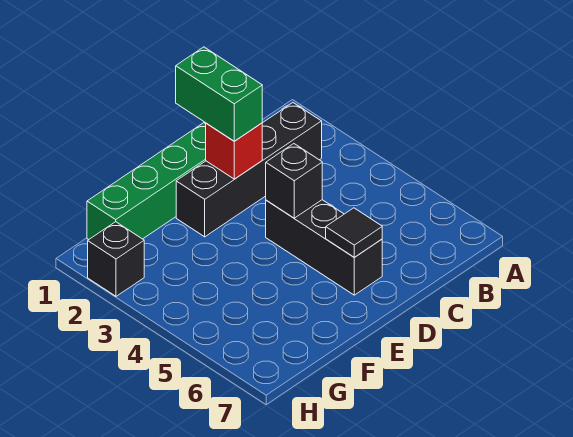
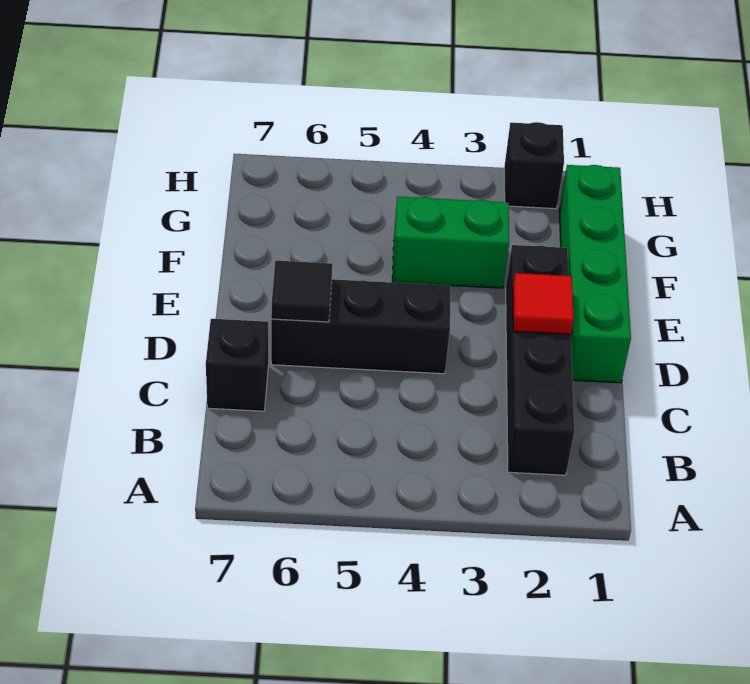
green brick D1:D2 level 3 -> green brick F3:F4 level 1
red brick D2 level 2 -> red tile D2 level 2
black brick D4 level 2 -> black brick C7 level 1

